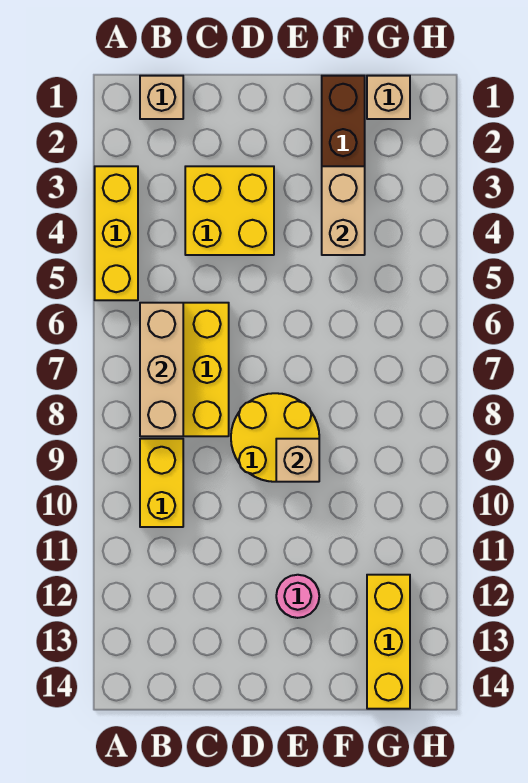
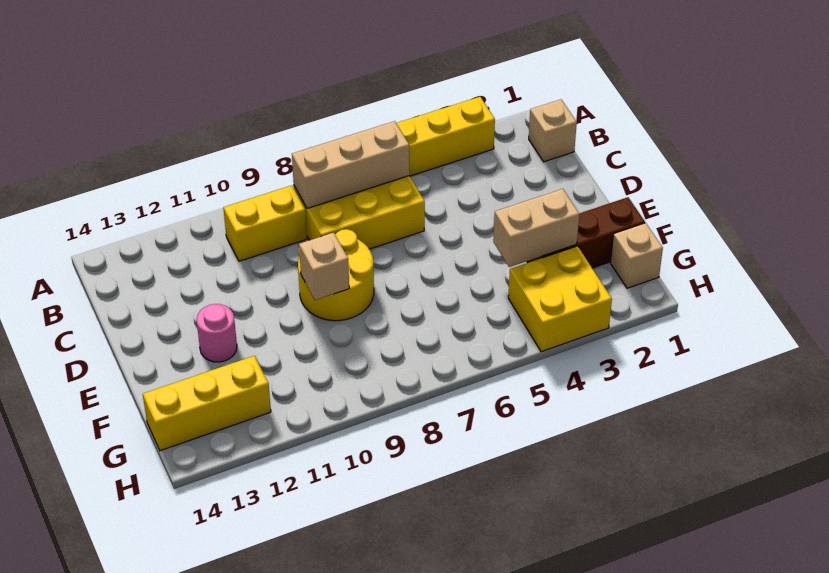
yellow brick C3:D4 level 1 -> yellow brick G3:H4 level 1

